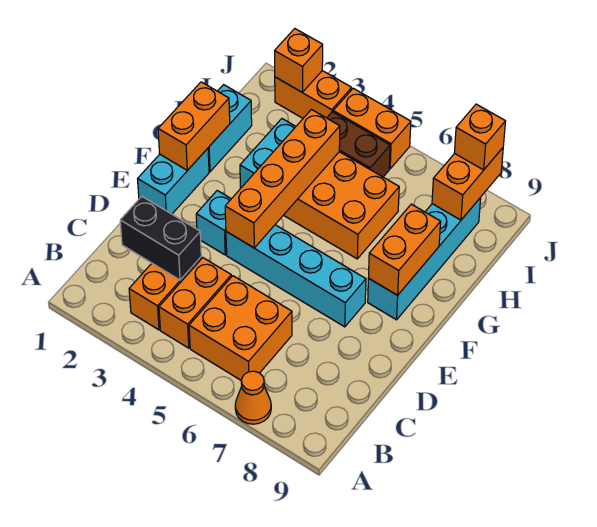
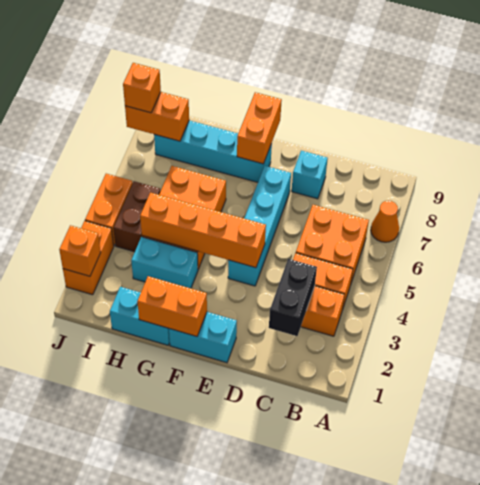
cyan brick E3 level 1 -> cyan brick D8 level 1
orange brick F8:G8 level 2 -> orange brick F8:F9 level 2

